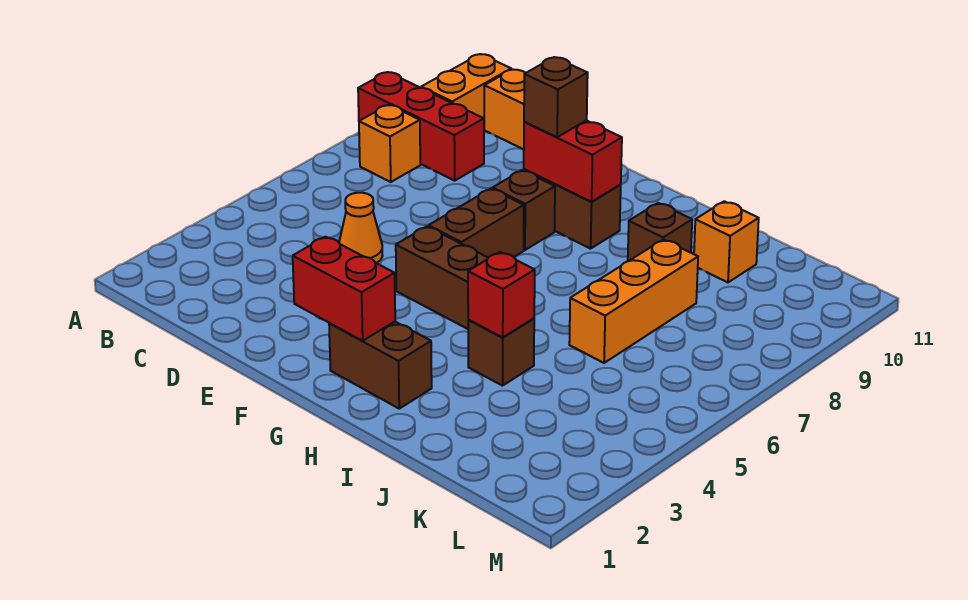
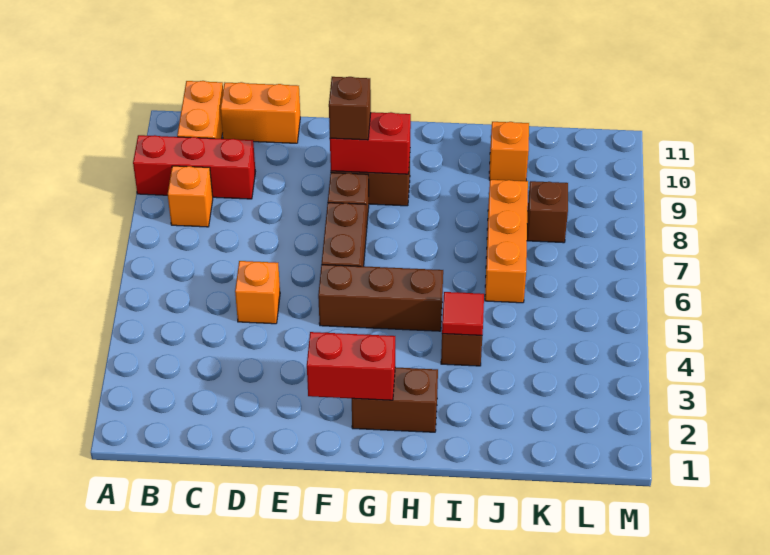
orange cone D5 level 1 -> orange brick D5 level 1
red brick I4 level 2 -> red tile I4 level 2
brown brick I9 level 1 -> brown brick K8 level 1

